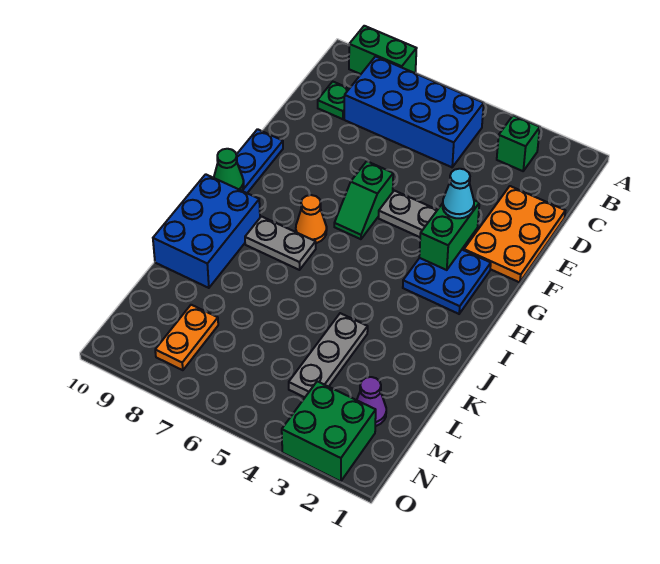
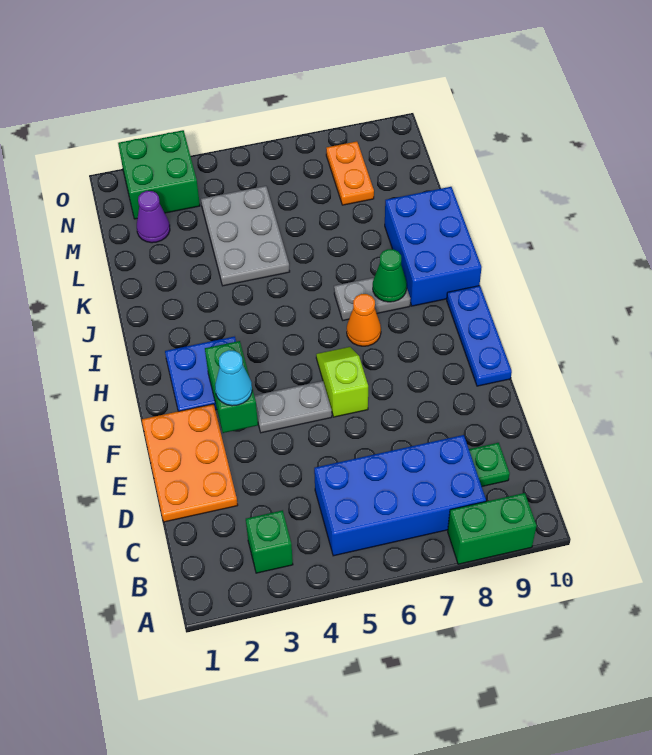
green slope F6:G6 level 1 top F -> lime slope F6:G6 level 1 top F
green cone H10 level 2 -> green cone I8 level 2
grey plate K4:M4 level 1 -> grey plate K4:M5 level 1

